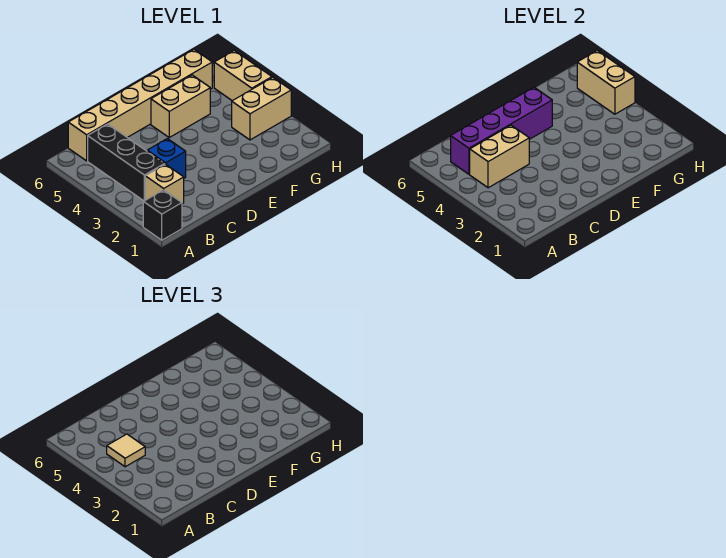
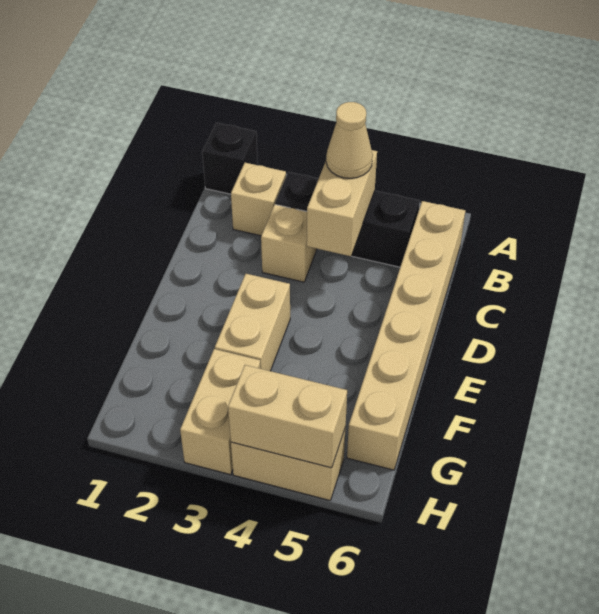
tan tile B4 level 3 -> tan cone B4 level 3
purple brick B5:E5 level 2 -> none
blue brick C3 level 1 -> tan brick C3 level 1
tan brick E5:F5 level 1 -> tan brick E3:F3 level 1

